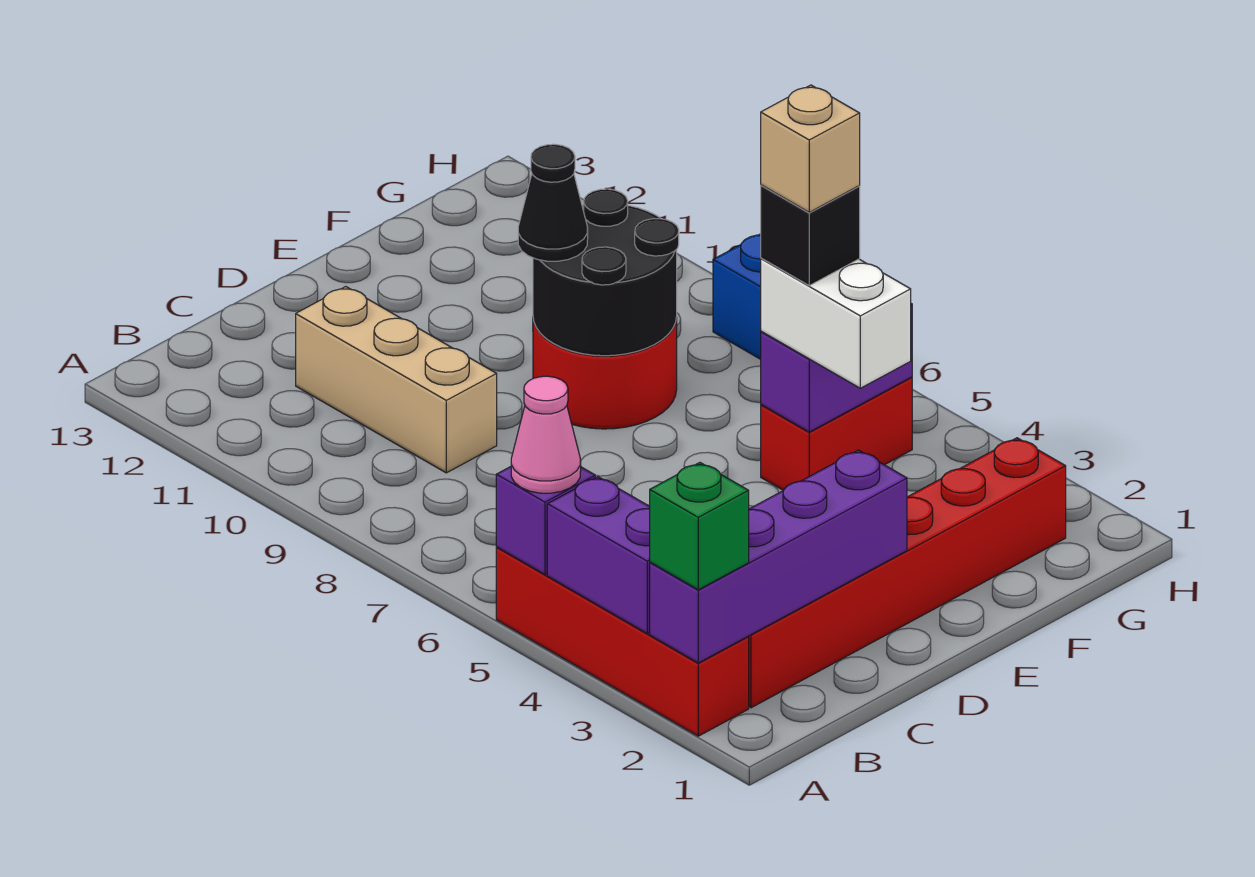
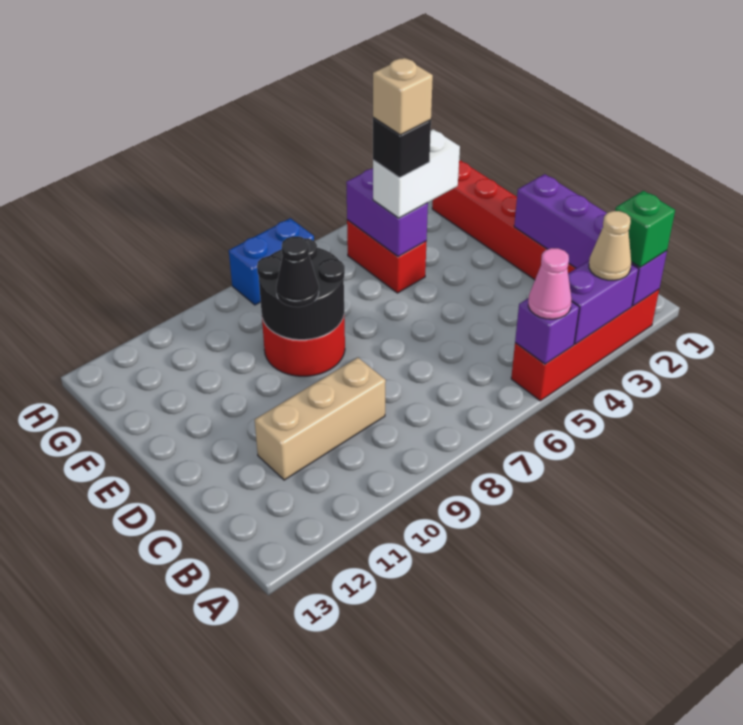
none -> tan cone A3 level 3

